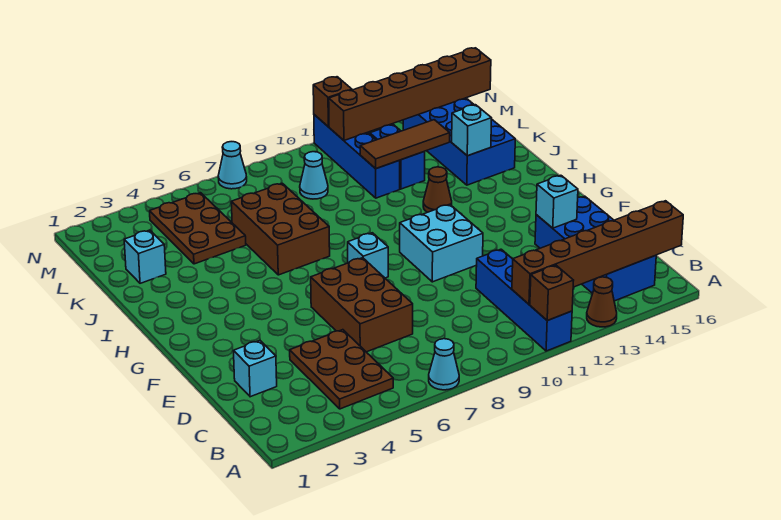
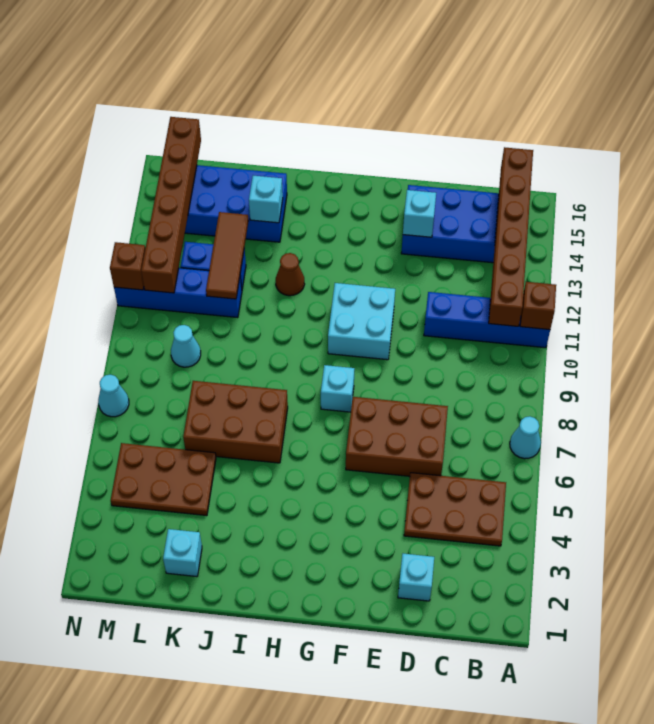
brown cone A13 level 1 -> none

